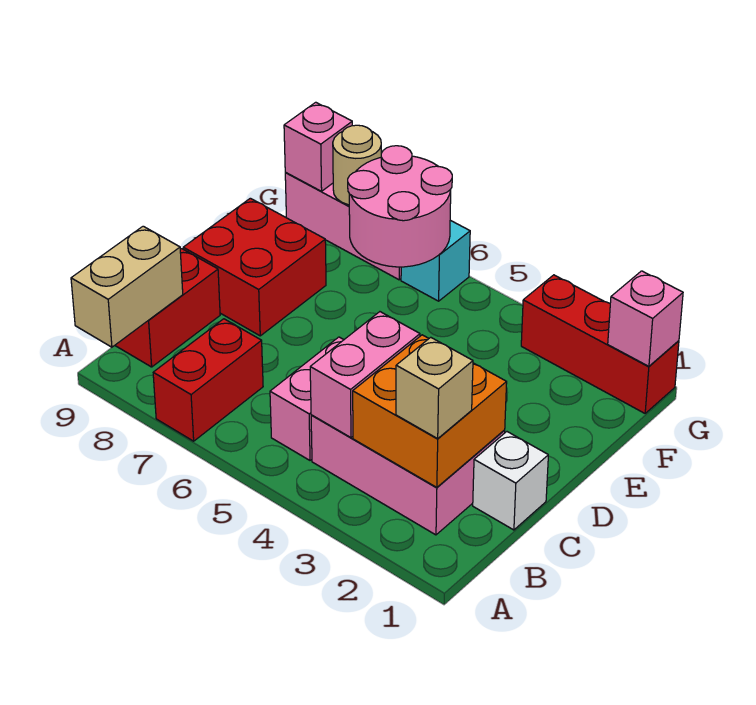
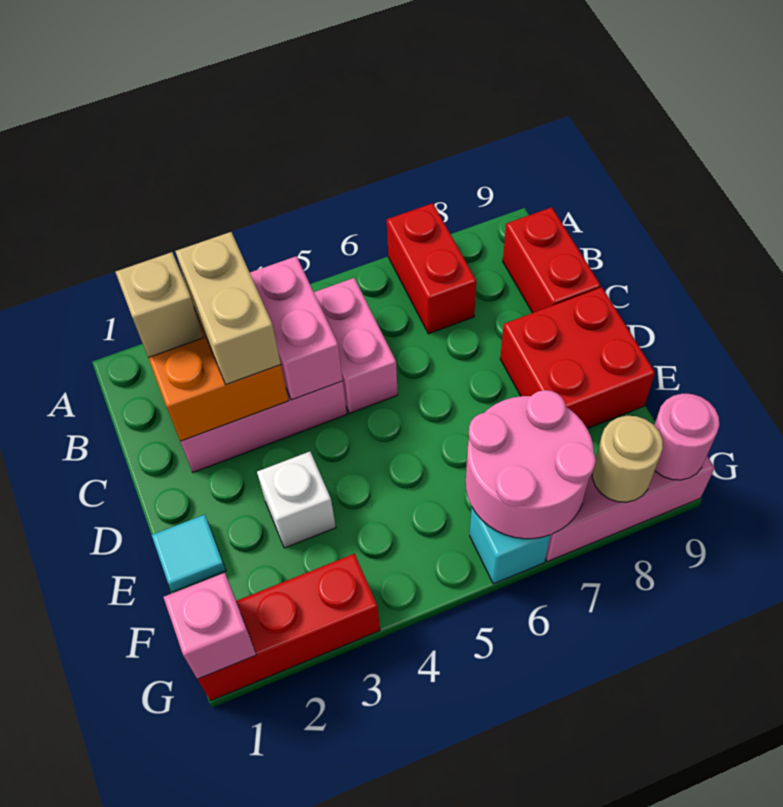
tan brick A9:B9 level 2 -> tan brick B3:C3 level 3
white brick C1 level 1 -> white brick E3 level 1
none -> cyan tile E1 level 1
pink brick G9 level 2 -> pink round brick G9 level 2

